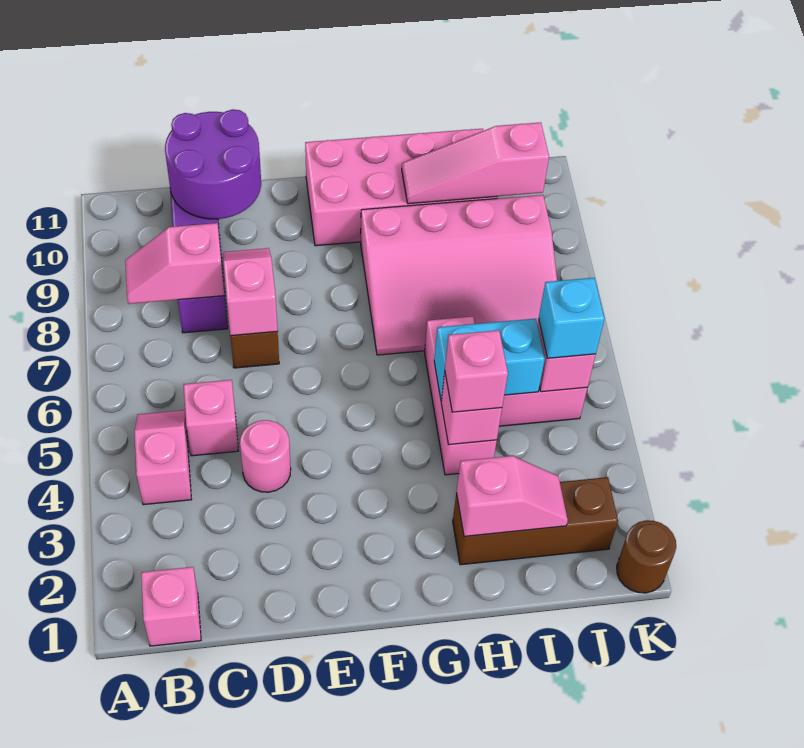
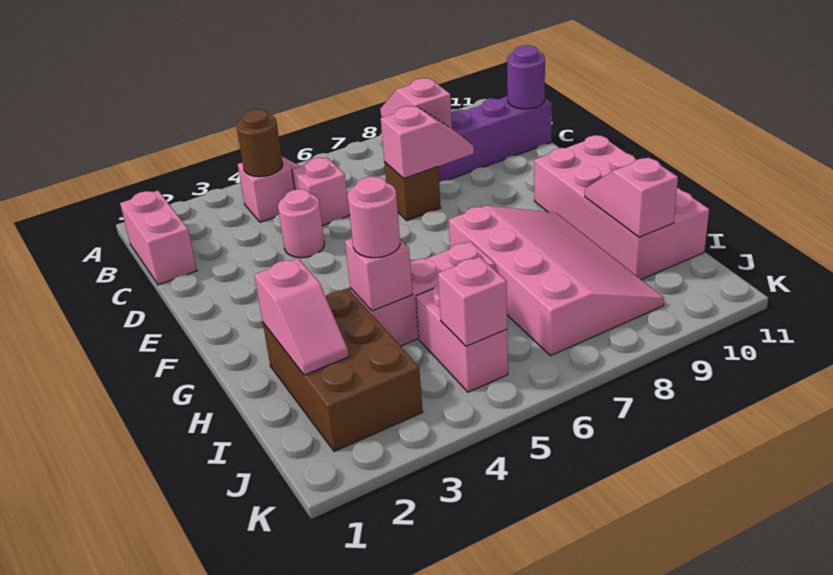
pink brick B1 level 1 -> pink brick B1:C1 level 1
purple round brick C10:D11 level 2 -> purple round brick C11 level 2
pink slope G7:J9 level 1 top 9 -> pink slope G7:J9 level 1 top 7
brown brick H2:J2 level 1 -> brown brick H2:J3 level 1
pink brick H4 level 3 -> pink round brick H4 level 3
cyan brick H5:I5 level 2 -> none
pink slope H10:J10 level 2 top J -> pink slope H10:I10 level 2 top I
cyan brick J5 level 3 -> none
brown round brick K1 level 1 -> brown round brick B4 level 2

